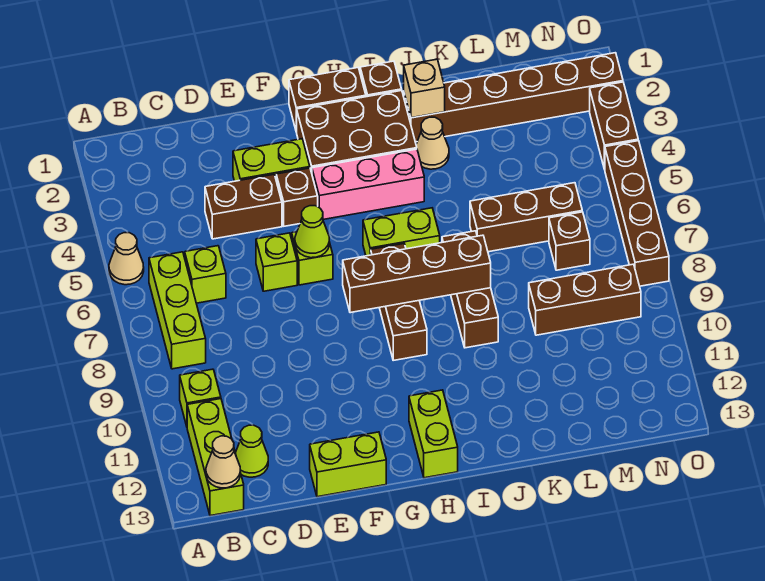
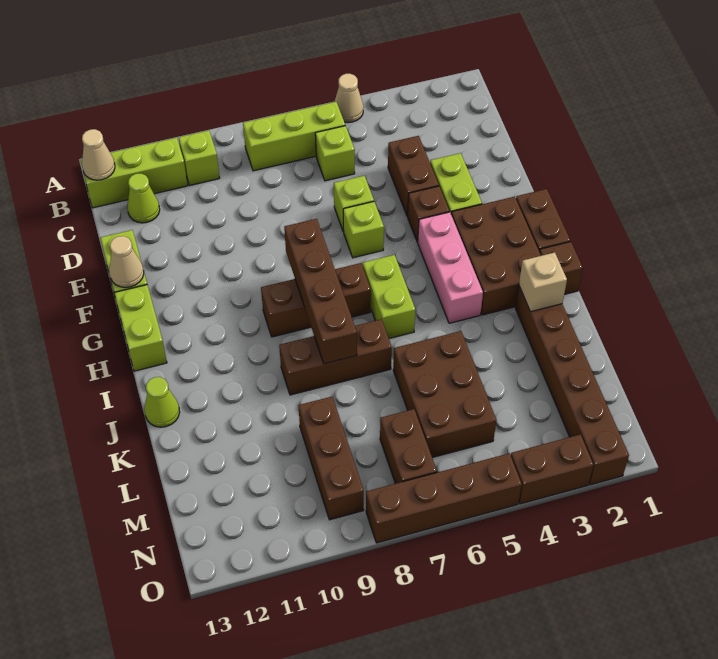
lime cone F6 level 2 -> lime cone J13 level 1
lime brick H12:H13 level 1 -> lime brick G13:H13 level 1
tan cone J3 level 1 -> tan cone F13 level 2
brown brick K6:M6 level 1 -> brown brick K5:M6 level 1
brown brick M7 level 1 -> brown brick M7:N7 level 1

